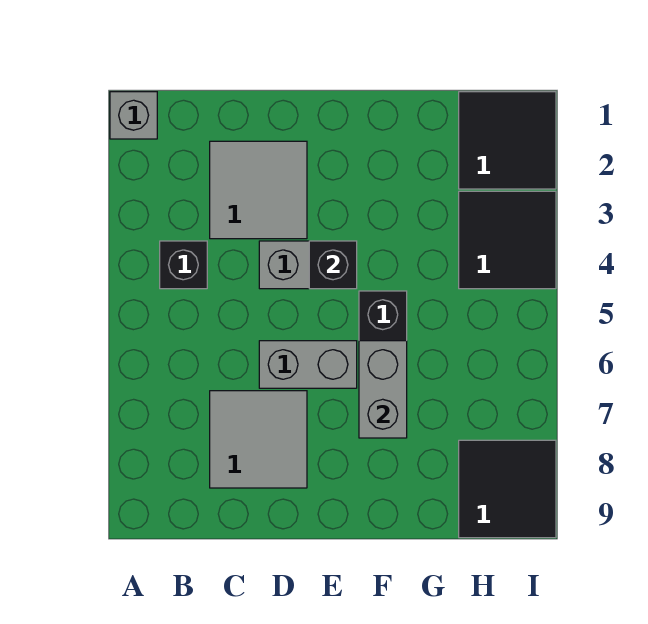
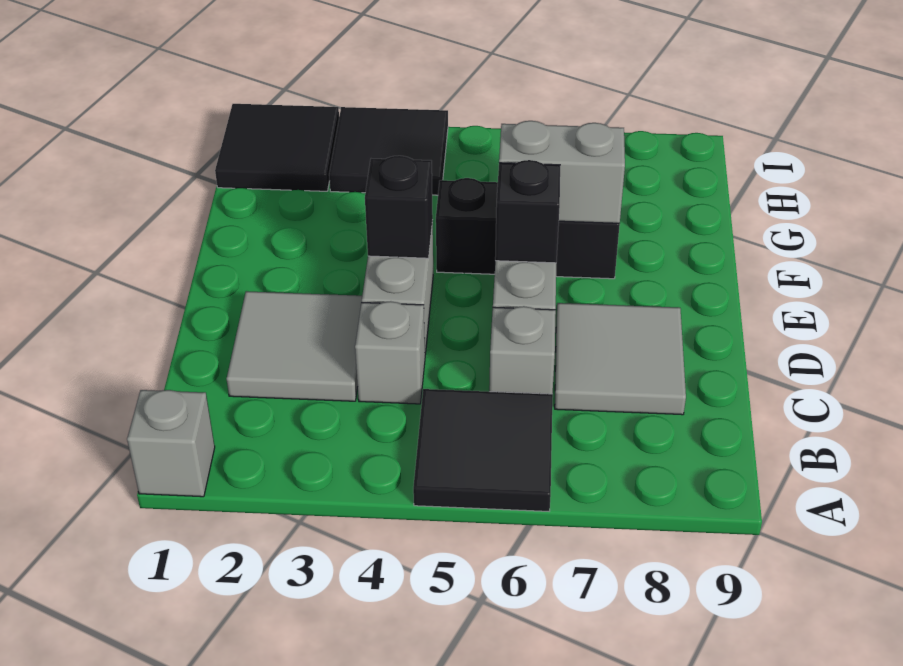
black brick B4 level 1 -> black brick E6 level 2
none -> grey brick C4 level 1
none -> grey brick C6 level 1
black tile H8:I9 level 1 -> black tile A5:B6 level 1

